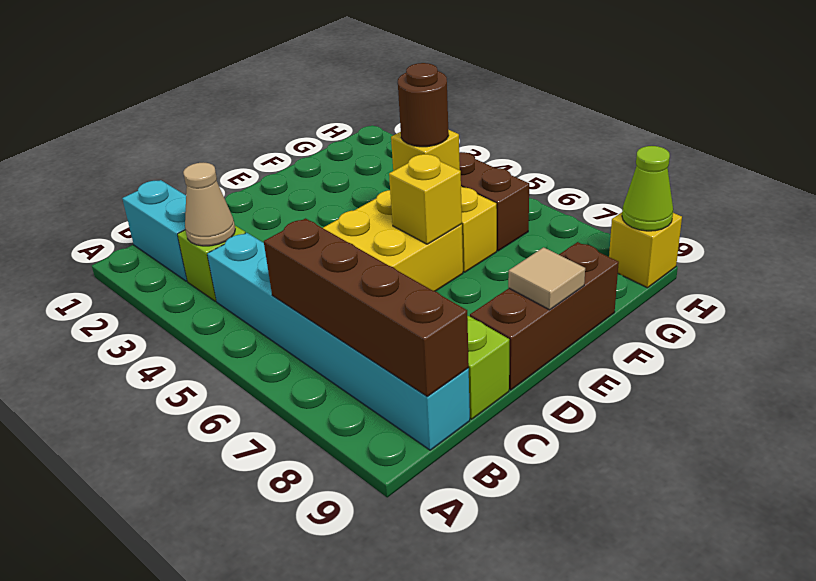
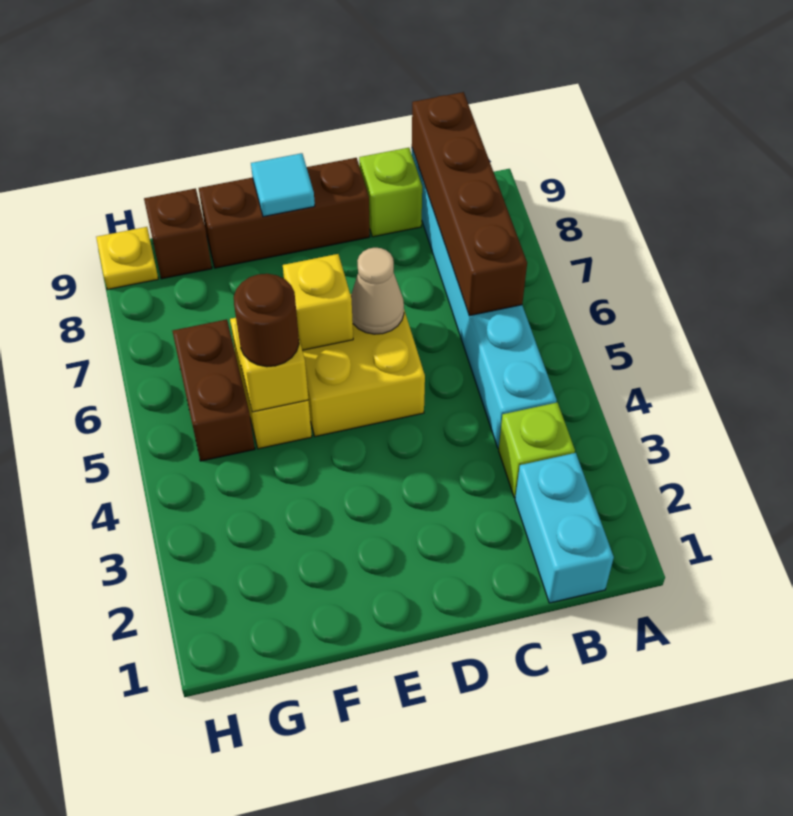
tan cone B3 level 2 -> tan cone D6 level 2
tan tile E9 level 2 -> cyan tile E9 level 2
none -> brown brick G9 level 1
yellow brick H9 level 1 -> yellow plate H9 level 1
lime cone H9 level 2 -> none

